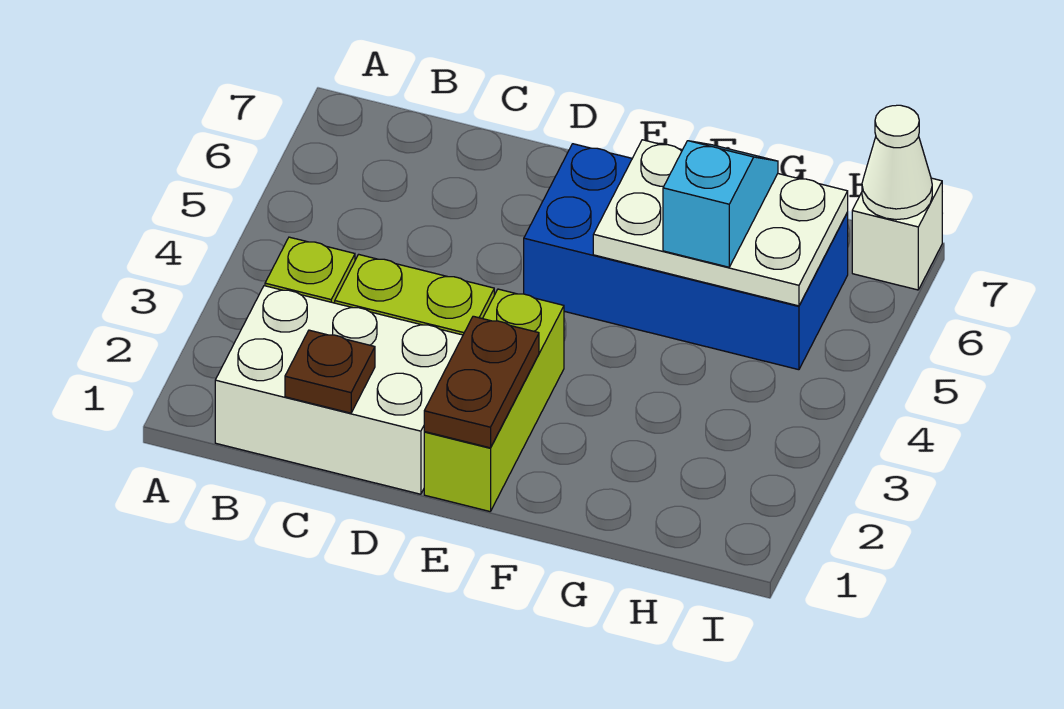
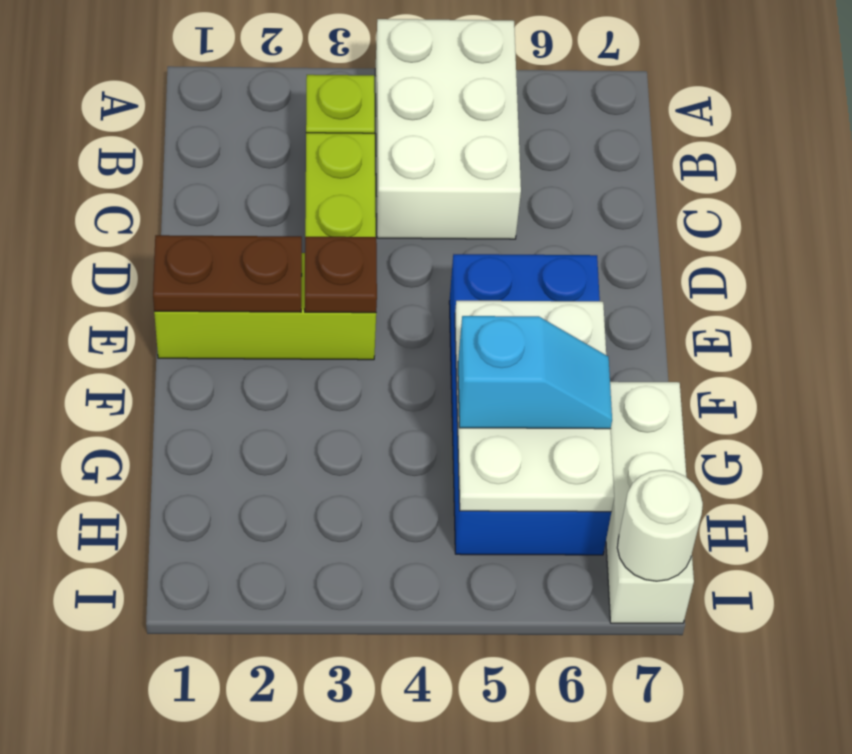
white brick B1:D2 level 1 -> white brick A4:C5 level 1
brown plate C1 level 2 -> brown plate E3 level 2
white brick I7 level 1 -> white brick G7:I7 level 1
white cone I7 level 2 -> white round brick I7 level 2

